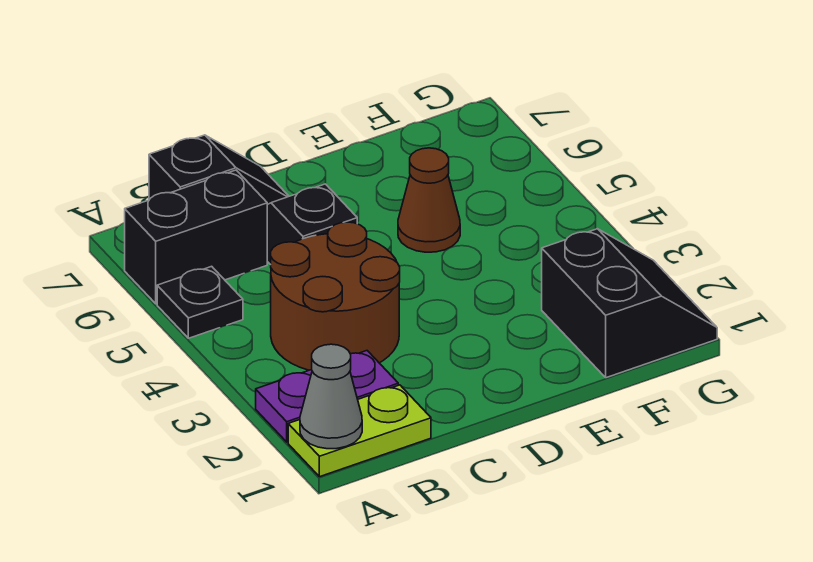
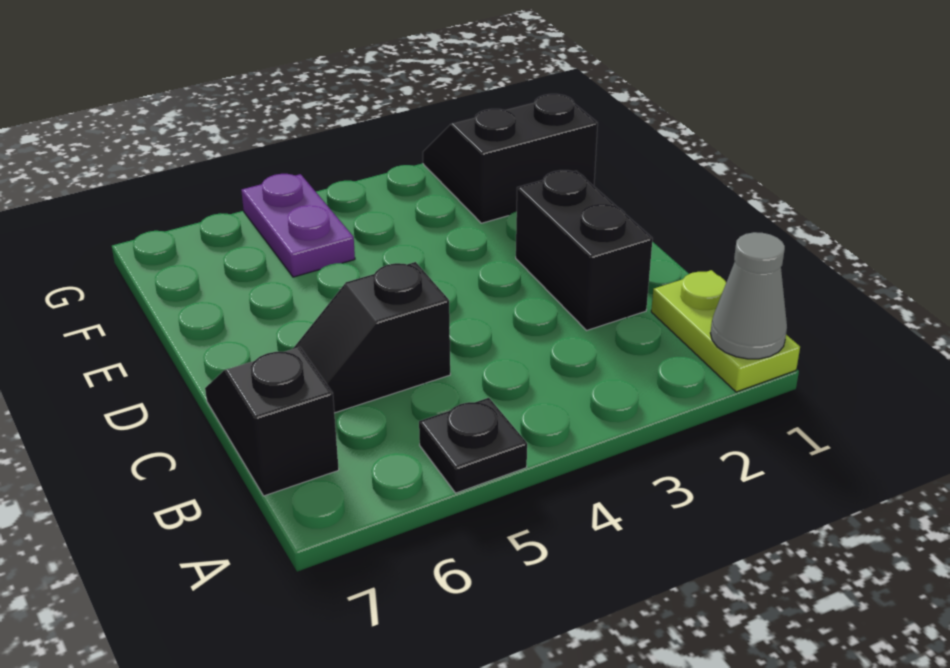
purple plate A2:B2 level 1 -> purple plate F5:G5 level 1
black brick A6:B6 level 1 -> black brick C2:D2 level 1
brown round brick B3:C4 level 1 -> none
brown cone E5 level 1 -> none

